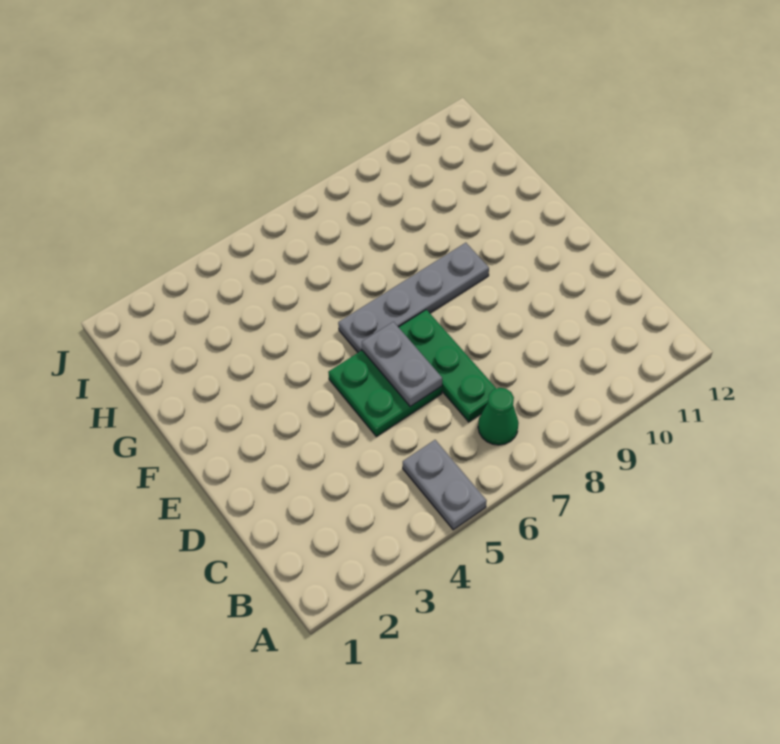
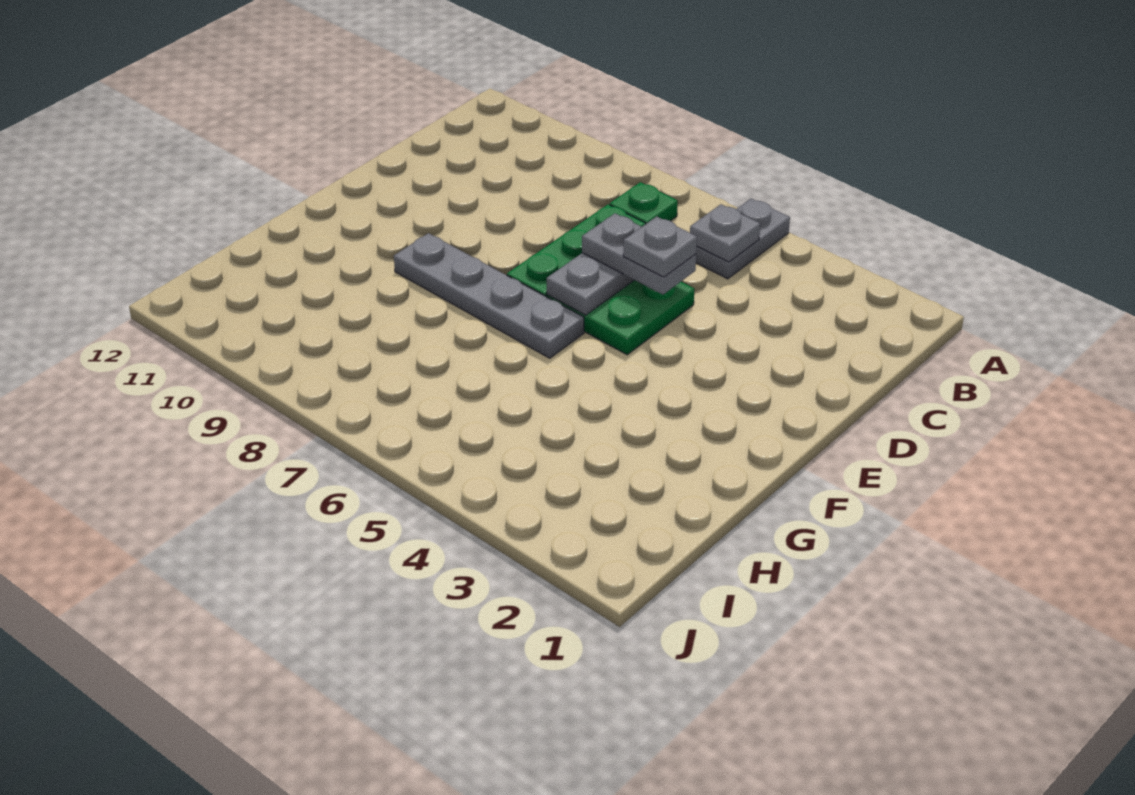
none -> grey plate B5 level 2
green cone B7 level 1 -> green plate B7 level 1
none -> grey plate D5:D6 level 3
none -> grey plate D5 level 4

